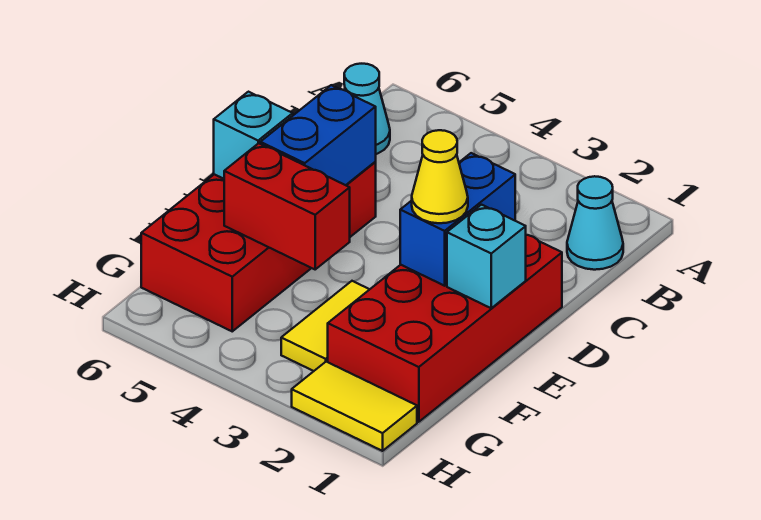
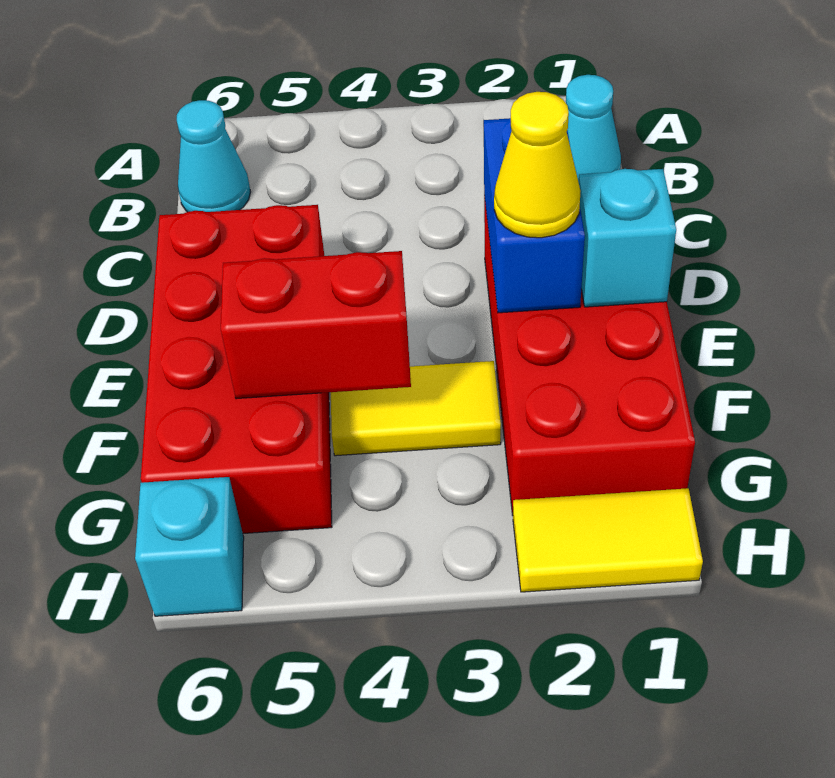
blue brick D5:E5 level 2 -> none
cyan brick E6 level 2 -> cyan brick H6 level 1
yellow tile F3:G3 level 1 -> yellow tile F3:F4 level 1

